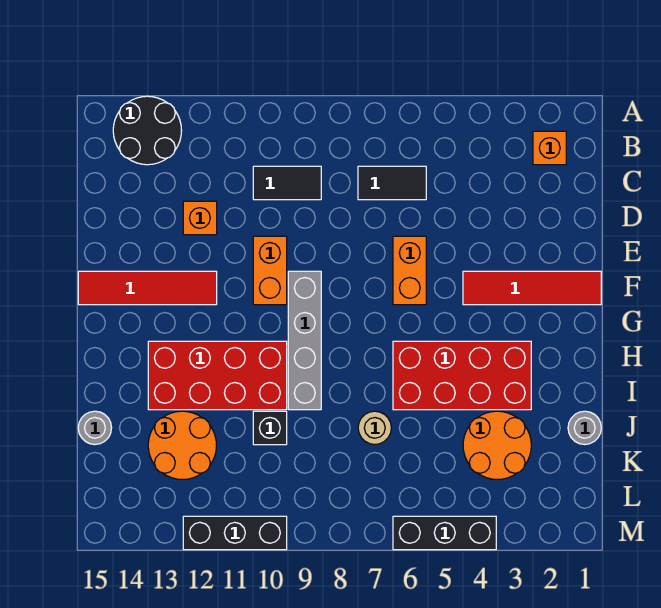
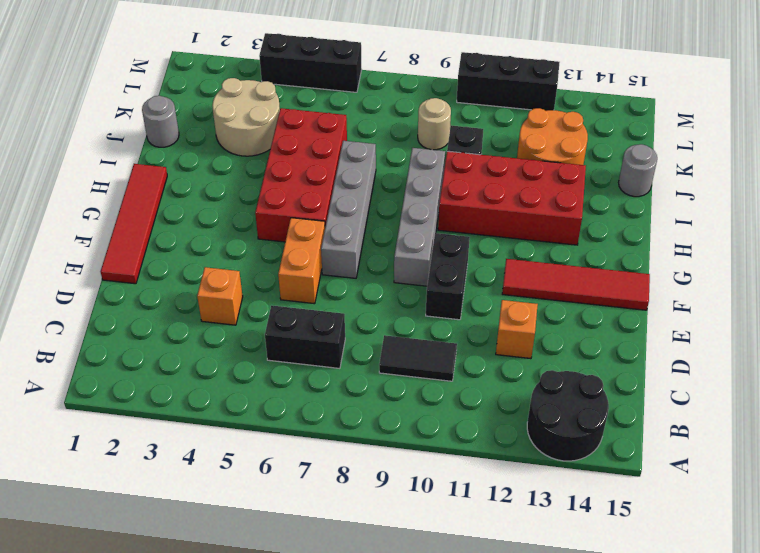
orange brick B2 level 1 -> orange brick D4 level 1
black tile C6:C7 level 1 -> black brick C6:C7 level 1
orange brick E10:F10 level 1 -> black brick E10:F10 level 1
red tile F1:F4 level 1 -> red tile E1:H1 level 1
none -> grey brick F7:I7 level 1
red brick H3:I6 level 1 -> red brick G5:J6 level 1
orange round brick J3:K4 level 1 -> tan round brick J3:K4 level 1
tan round brick J7 level 1 -> tan round brick K9 level 1

